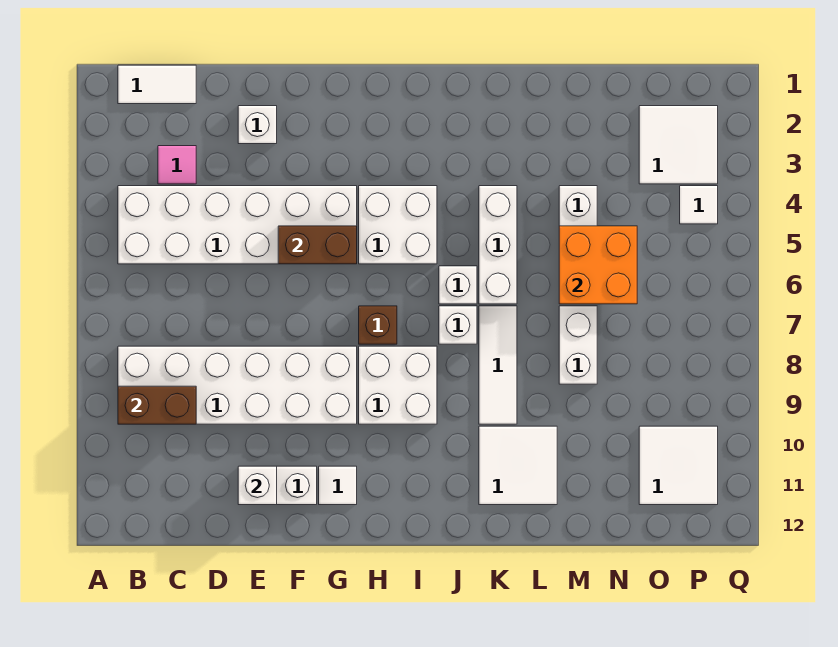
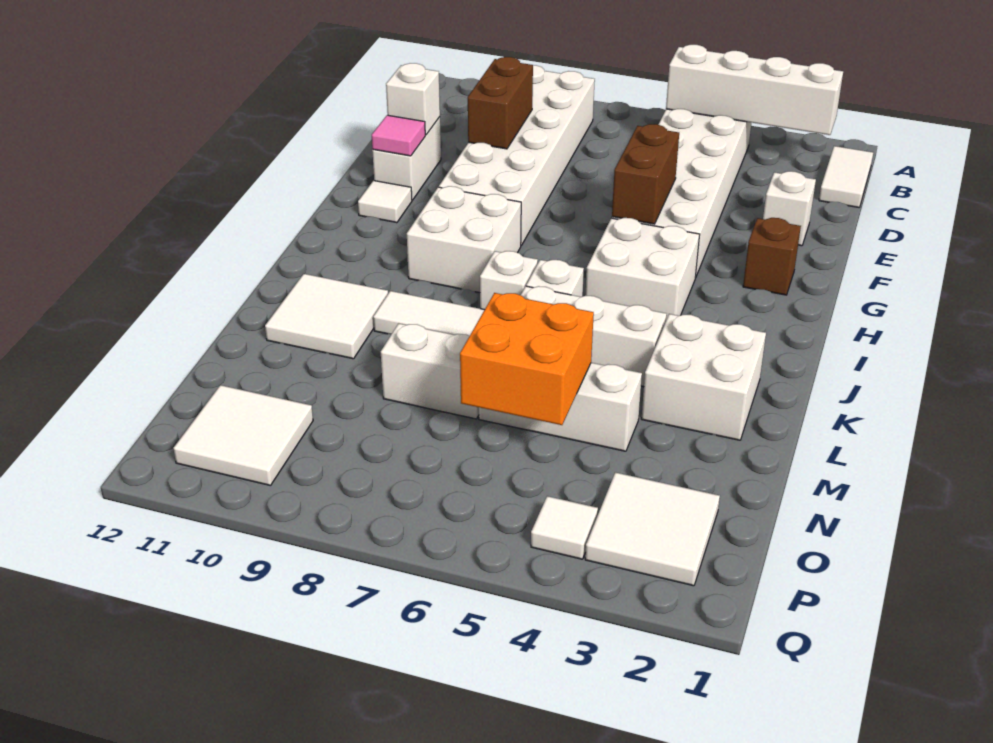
none -> white brick B2:B5 level 2
brown brick B9:C9 level 2 -> brown brick D9:E9 level 2
pink tile C3 level 1 -> pink tile F11 level 2
brown brick H7 level 1 -> brown brick G2 level 1
none -> white brick K2:L3 level 1

